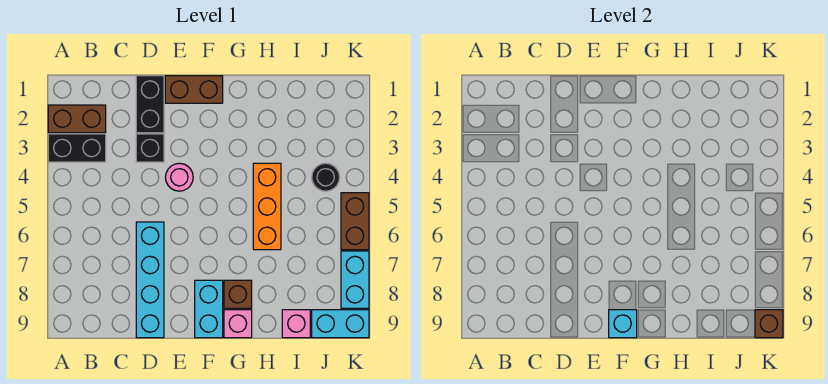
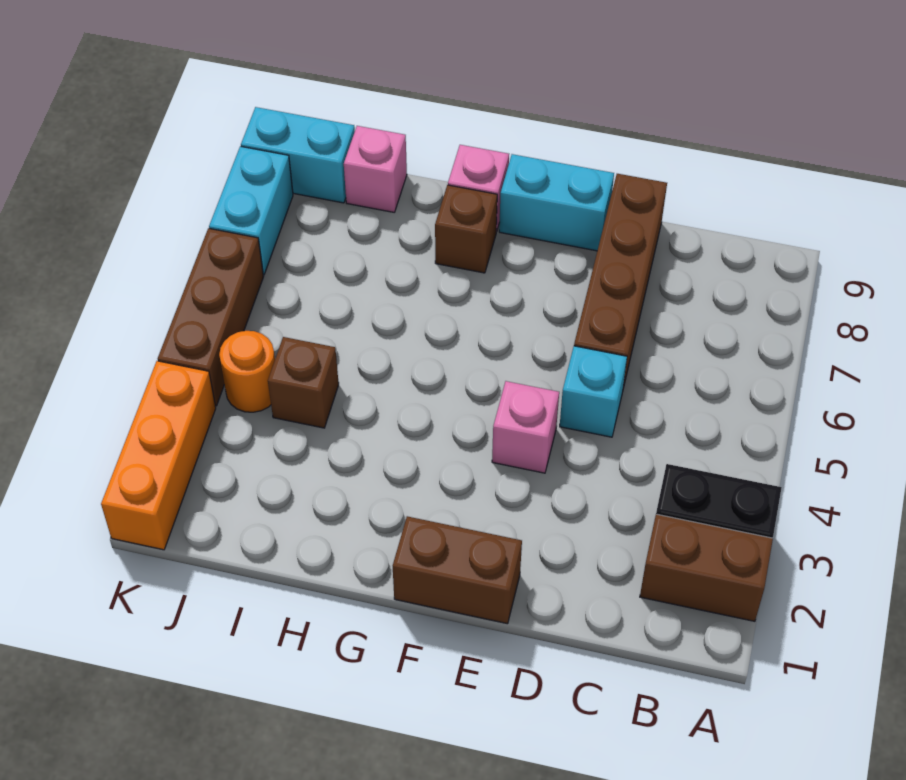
black brick D1:D2 level 1 -> none
black brick D3 level 1 -> none
cyan brick D6:D9 level 1 -> brown brick D6:D9 level 1
pink round brick E4 level 1 -> pink brick E4 level 1
cyan brick F8:F9 level 1 -> cyan brick E9:F9 level 1
cyan brick F9 level 2 -> cyan brick D5 level 1
orange brick H4:H6 level 1 -> orange brick K1:K3 level 1
black round brick J4 level 1 -> orange round brick J4 level 1
brown brick K5:K6 level 1 -> brown brick K4:K6 level 1
brown brick K9 level 2 -> brown brick I4 level 1

